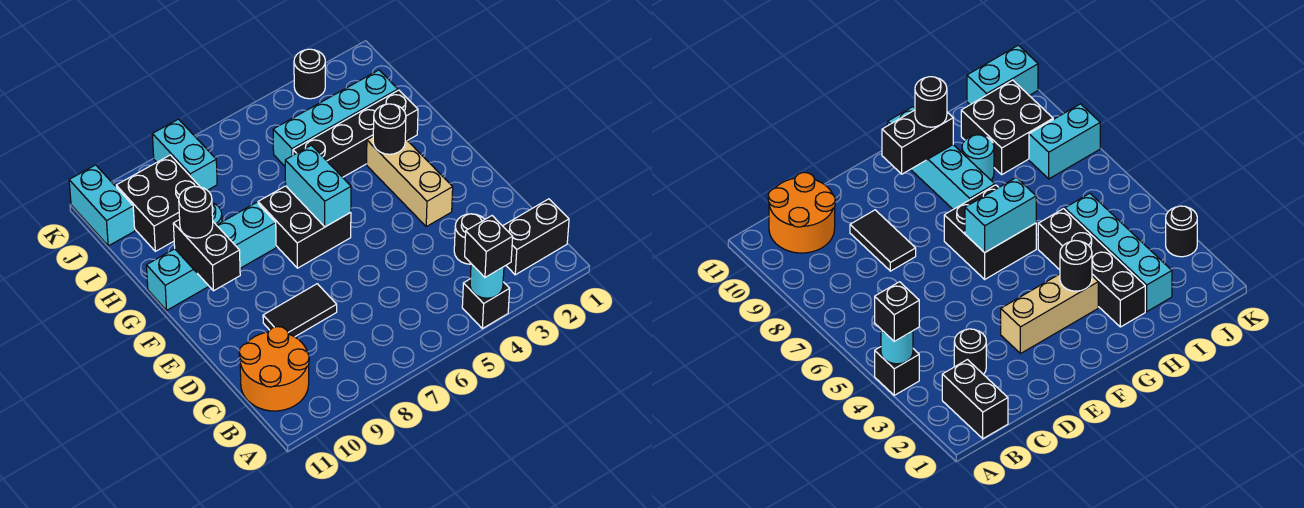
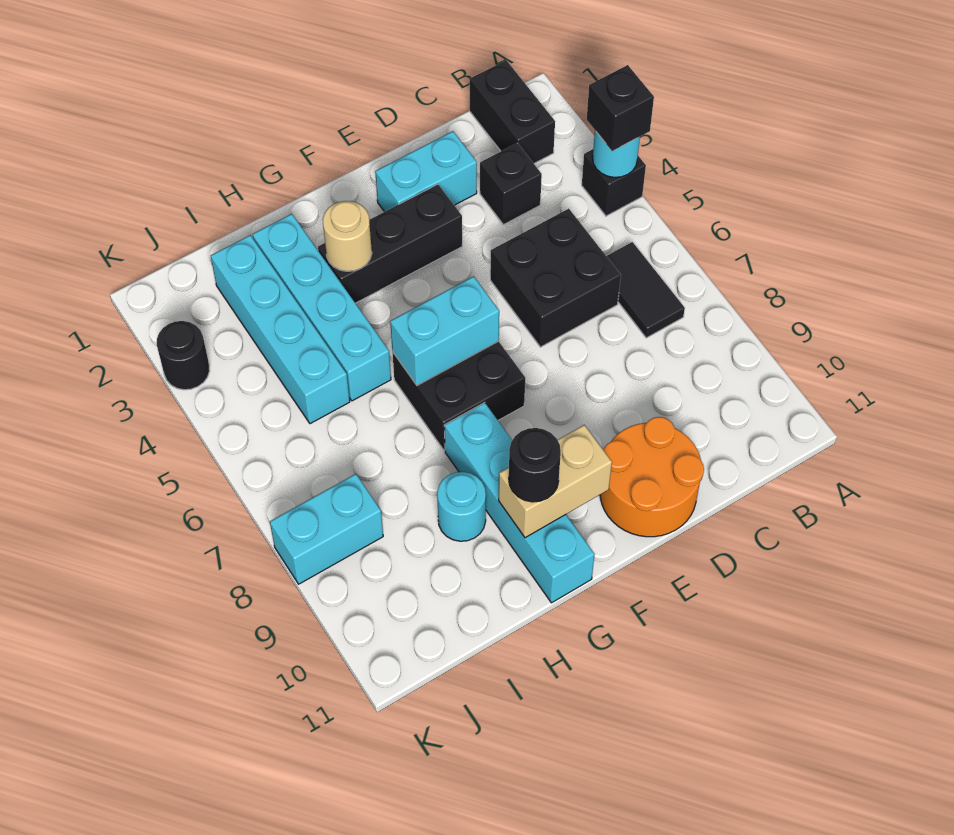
orange round brick B10:C11 level 1 -> orange round brick D10:E11 level 1
black round brick C3 level 1 -> black brick C3 level 1
black tile D8:D9 level 1 -> black tile B6:B7 level 1
tan brick E3:G3 level 1 -> black brick E3:G3 level 1
black brick F10:G10 level 2 -> tan brick F10:G10 level 2
black round brick G3 level 2 -> tan round brick G3 level 2
black brick H2:H5 level 1 -> cyan brick H2:H5 level 1
black brick I9:J10 level 1 -> black brick C5:D6 level 1
cyan brick J11:K11 level 1 -> cyan brick D2:E2 level 1

